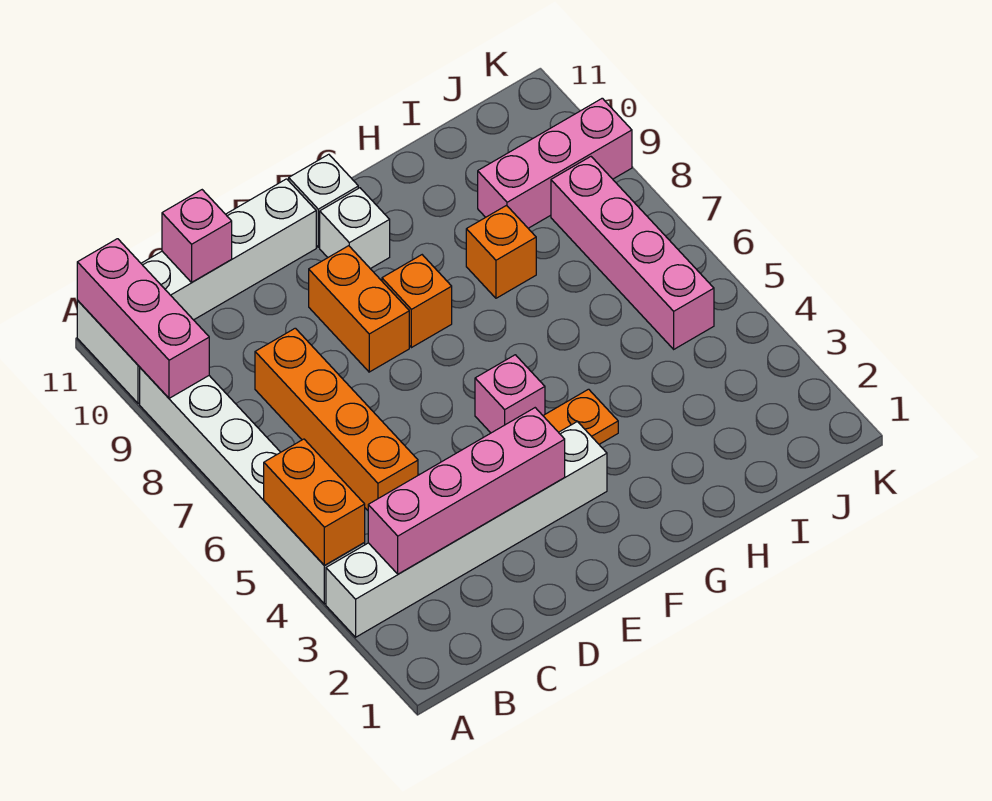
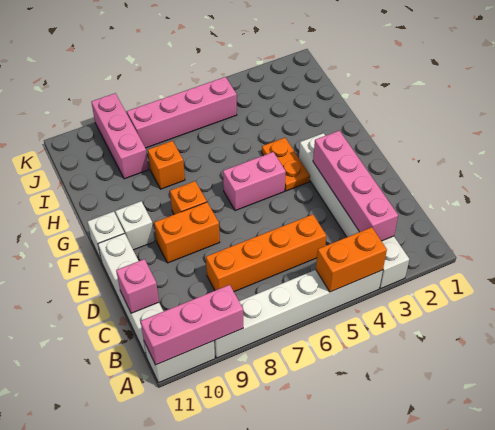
pink brick F5 level 1 -> pink brick F5:F6 level 1

